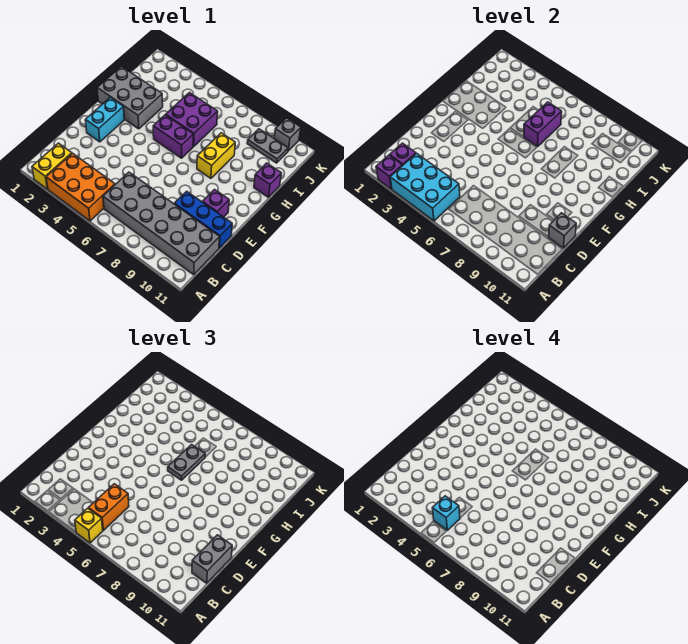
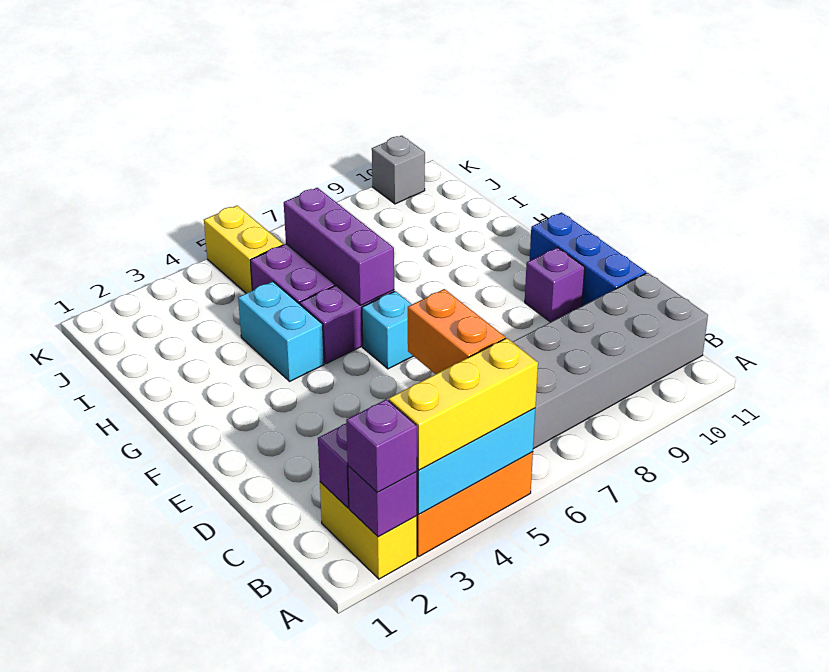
yellow brick A5 level 3 -> yellow brick A3:A5 level 3
cyan brick B5 level 4 -> cyan brick F6 level 1
grey brick C11:D11 level 3 -> none
blue brick D9:D11 level 1 -> blue brick D11:F11 level 1
grey brick D11 level 2 -> none
cyan brick E2:F2 level 1 -> cyan brick G4:H4 level 1
grey brick G1:H3 level 1 -> none
grey plate G6:H6 level 3 -> none
yellow brick G8:H8 level 1 -> yellow brick J5:K5 level 1
purple brick H6:I6 level 2 -> purple brick G6:I6 level 2
purple brick H11 level 1 -> purple brick A2 level 3
grey plate J9:J10 level 1 -> none

